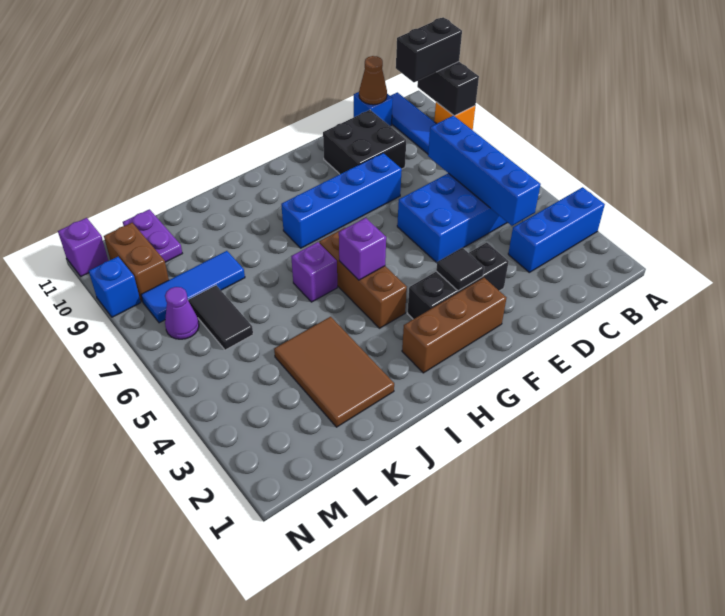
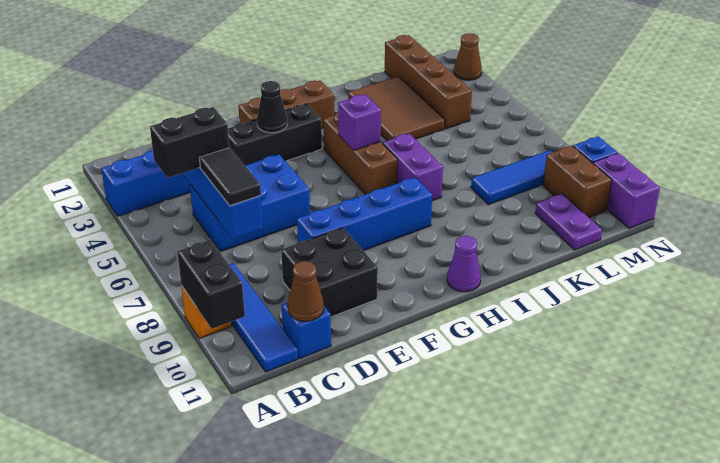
black brick A10:B10 level 3 -> black brick B5:C5 level 3
black tile F3 level 2 -> black cone F3 level 2
purple brick I6 level 1 -> purple brick I6:I7 level 1
none -> brown brick L1:L4 level 1
black tile L6:L7 level 1 -> black tile C6:C7 level 3
purple cone M7 level 1 -> purple cone H11 level 1
none -> brown cone N2 level 1
purple brick N11 level 1 -> purple brick N10:N11 level 1

